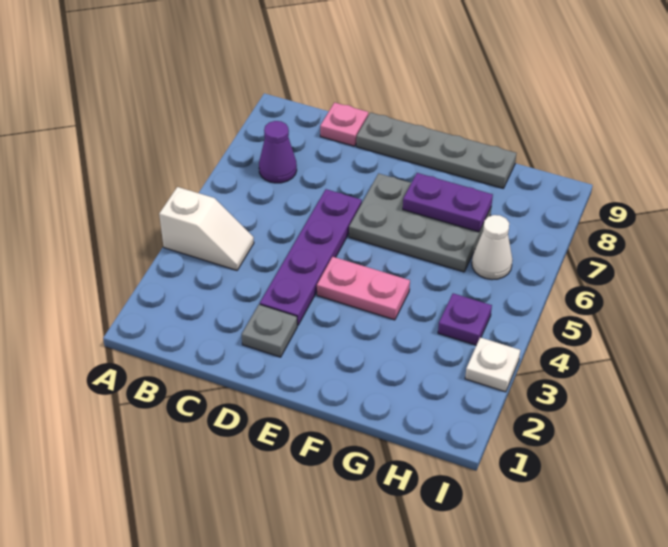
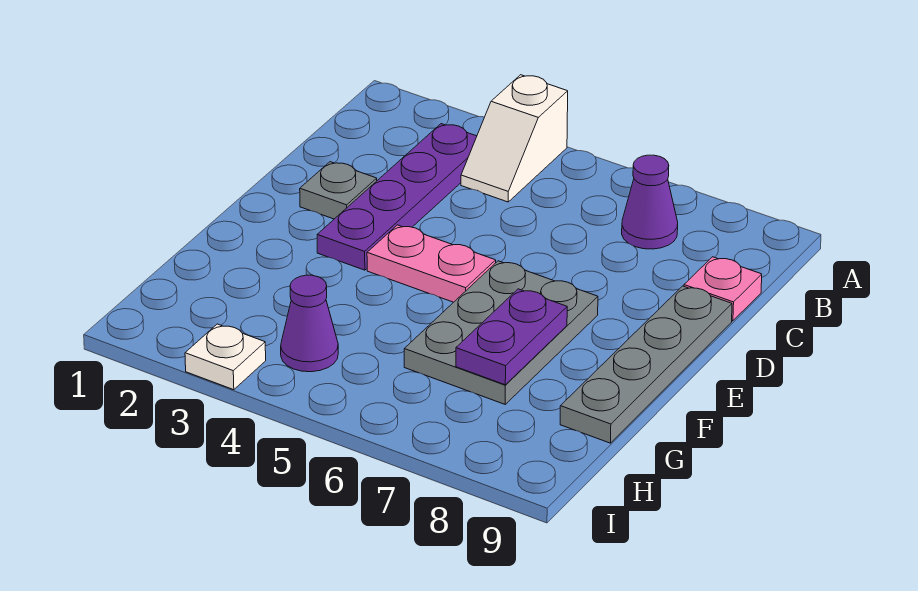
purple plate D3:D6 level 1 -> purple plate B3:E3 level 1
pink plate E4:F4 level 1 -> pink plate E4:E5 level 1
purple plate H4 level 1 -> purple cone H4 level 1
white cone H6 level 1 -> none

